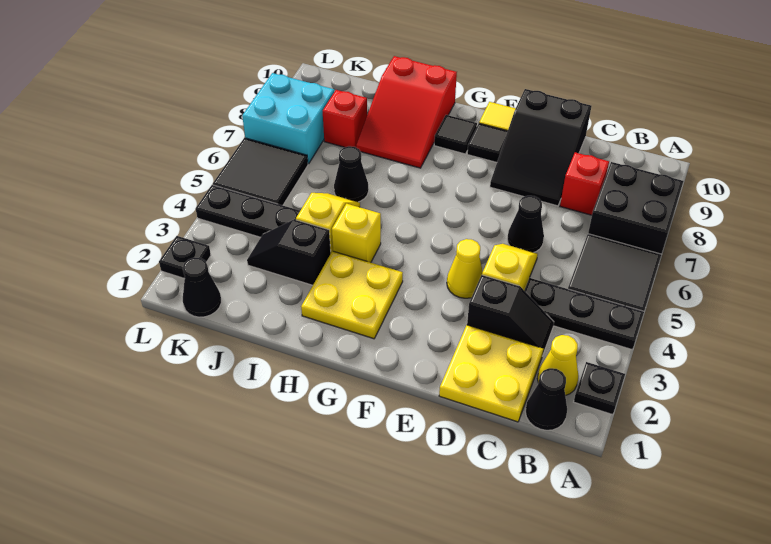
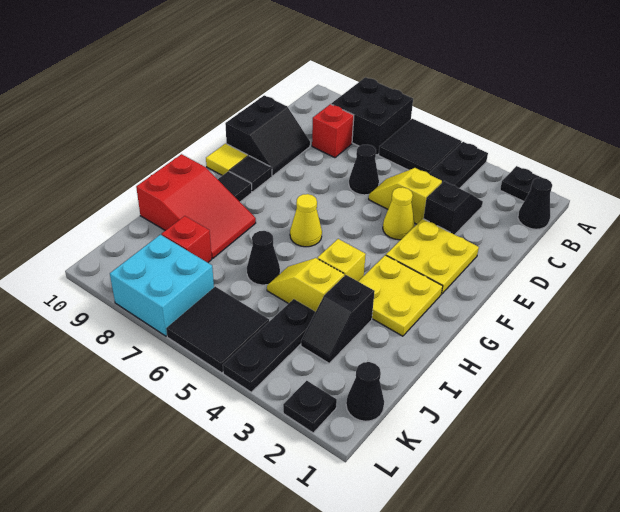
yellow cone B2 level 1 -> yellow cone G6 level 1
yellow plate C1:D2 level 1 -> yellow plate E2:F3 level 1
black slope D8:E10 level 1 top 10 -> black slope D9:E10 level 1 top 10

